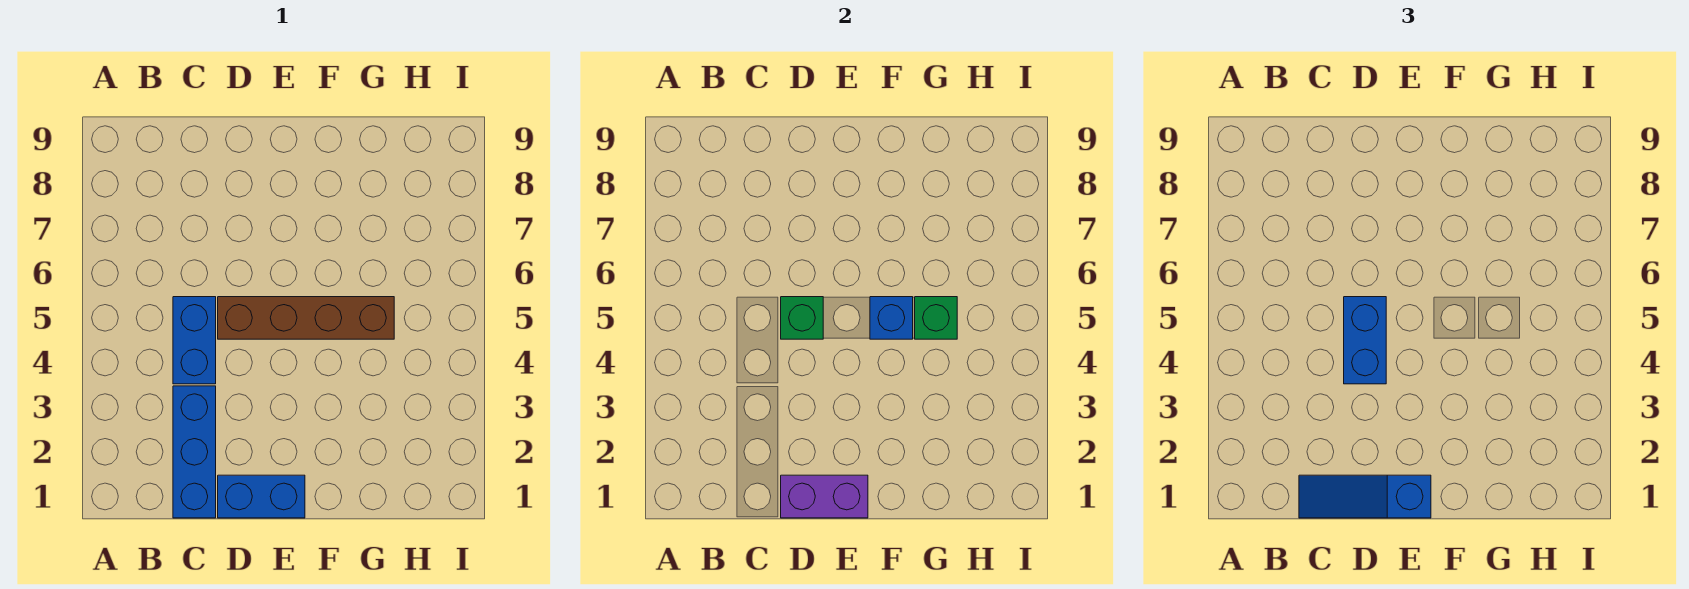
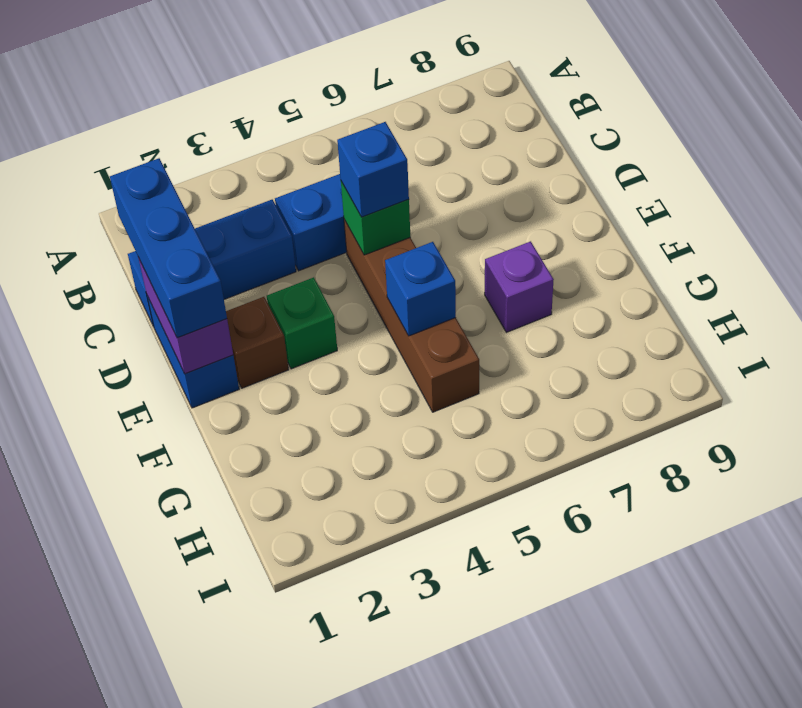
blue slope C1:E1 level 3 top E -> blue brick C1:E1 level 3
blue brick D4:D5 level 3 -> blue brick D5 level 3
none -> brown brick E2 level 1
none -> purple brick F7 level 1
green brick G5 level 2 -> green brick E3 level 1

